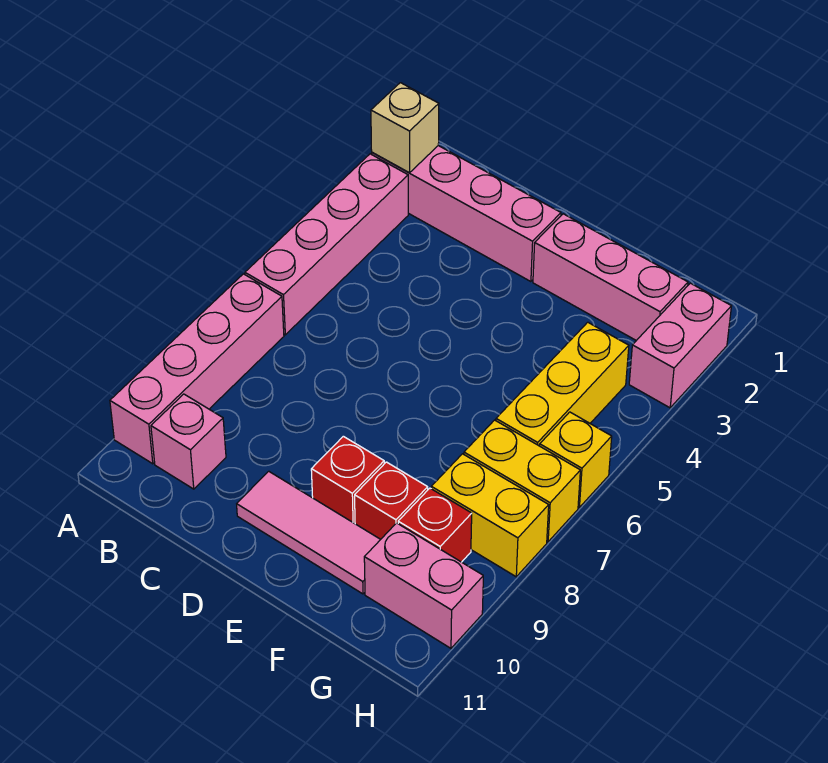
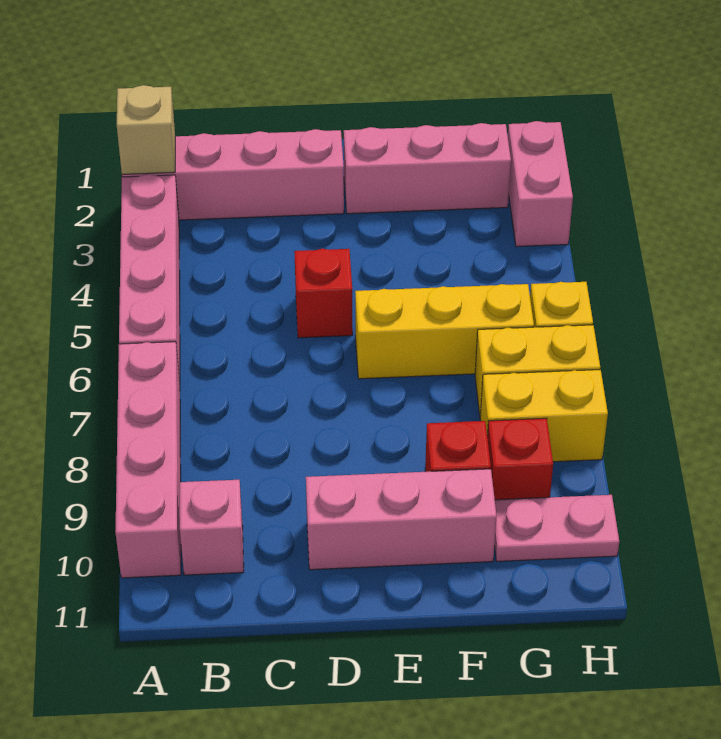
pink tile D10:F10 level 1 -> pink brick D10:F10 level 1
red brick E9 level 1 -> red brick D5 level 1
yellow brick G4:G6 level 1 -> yellow brick E6:G6 level 1
pink brick G10:H10 level 1 -> pink plate G10:H10 level 1

